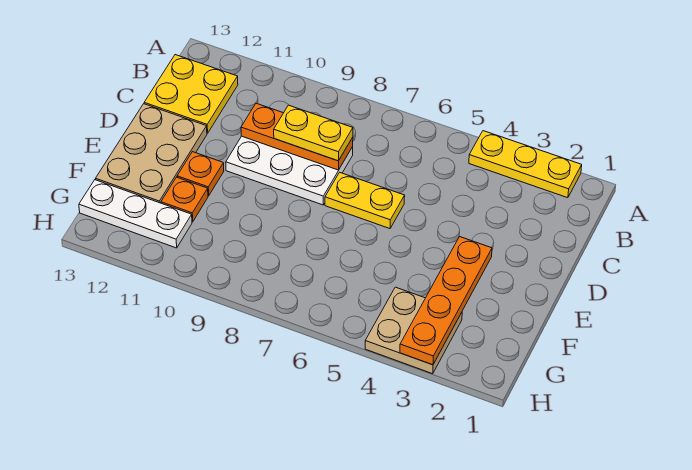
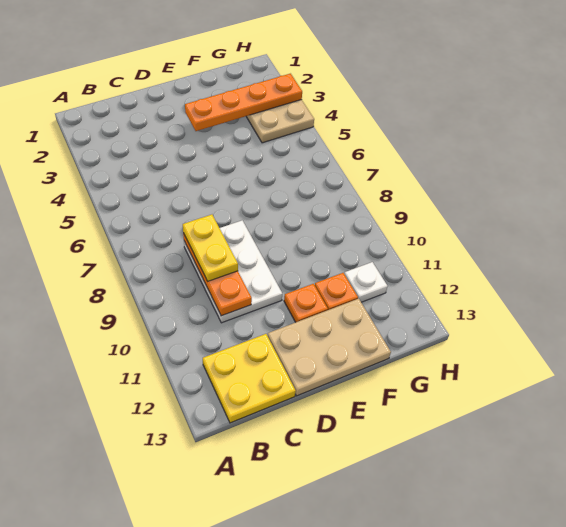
yellow plate A2:A4 level 1 -> none
yellow plate D6:D7 level 1 -> none
white plate G11:G13 level 1 -> white plate G11 level 1

